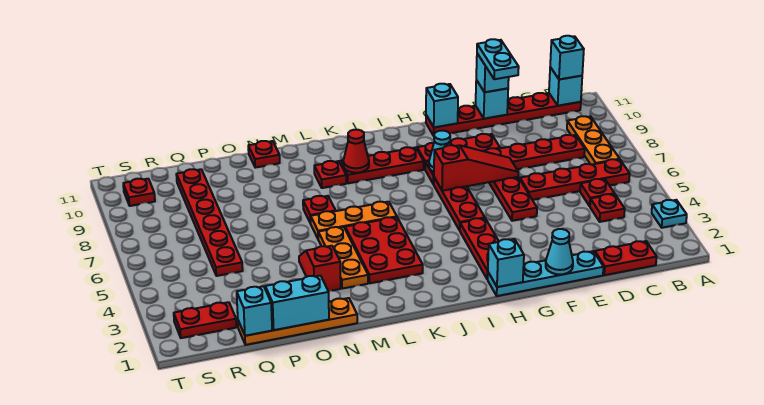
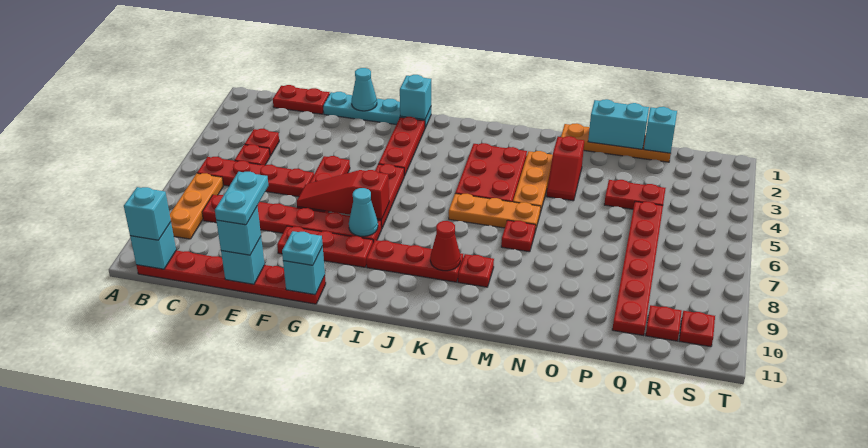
cyan plate A3 level 1 -> cyan plate G11 level 3
red plate N11 level 1 -> red plate R10 level 1
red plate R2:S2 level 1 -> red plate P4:Q4 level 1

